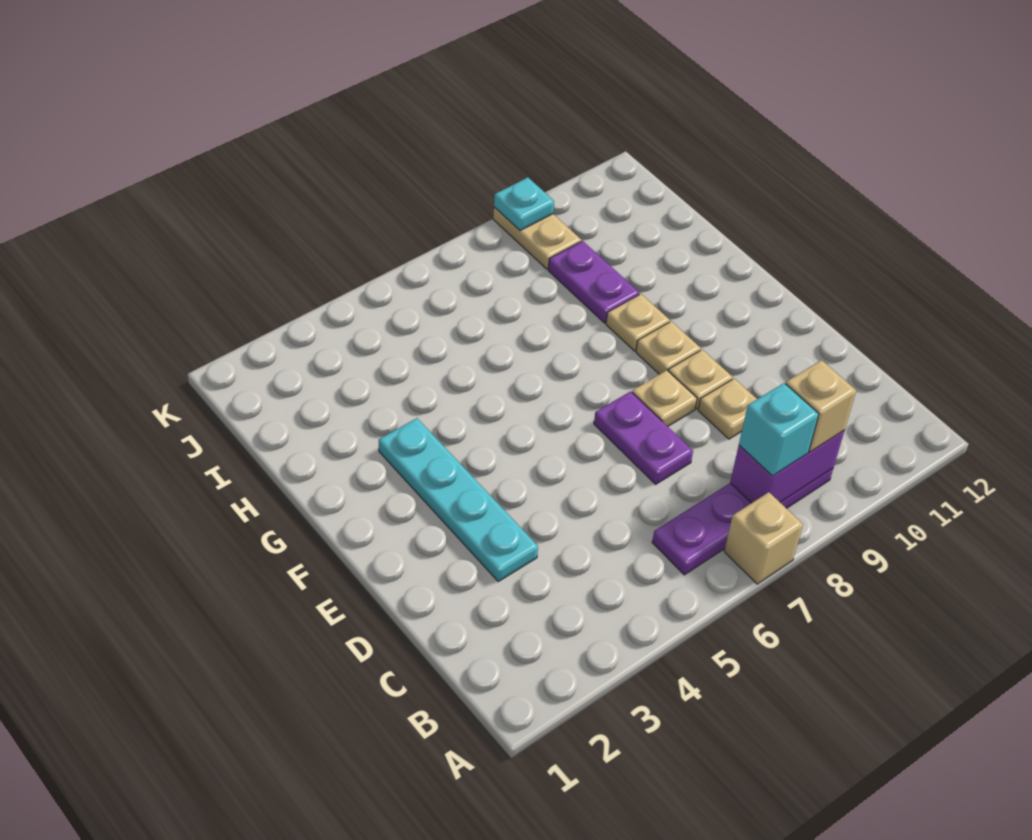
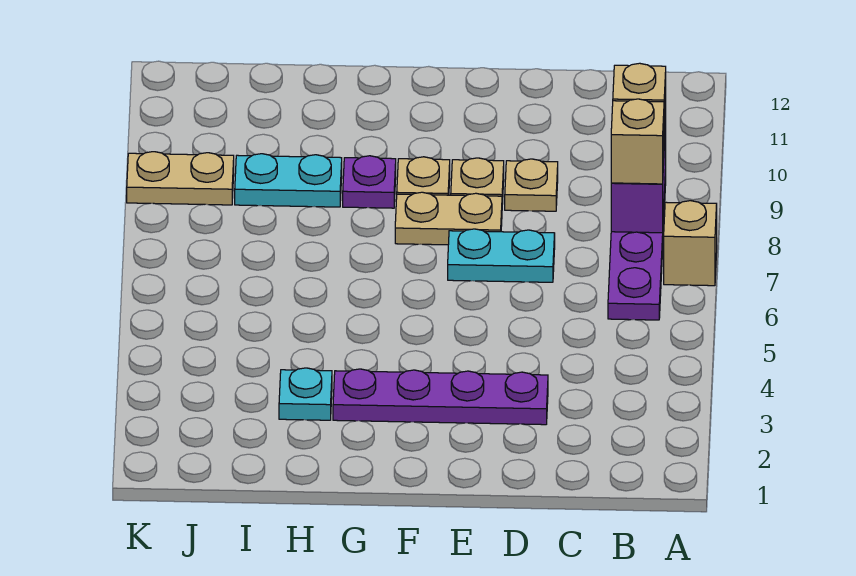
cyan brick B8 level 3 -> tan brick B8 level 3
cyan plate D3:G3 level 1 -> purple plate D3:G3 level 1
purple plate D7:E7 level 1 -> cyan plate D7:E7 level 1
tan plate E8 level 1 -> tan plate E8:F8 level 1
tan plate G9 level 1 -> purple plate G9 level 1
purple plate H9:I9 level 1 -> cyan plate H9:I9 level 1
cyan plate K9 level 2 -> cyan plate H3 level 1

